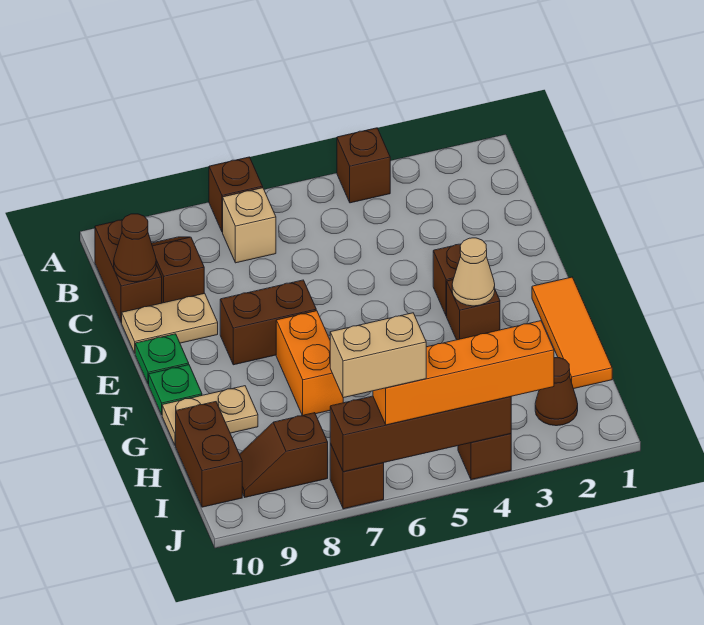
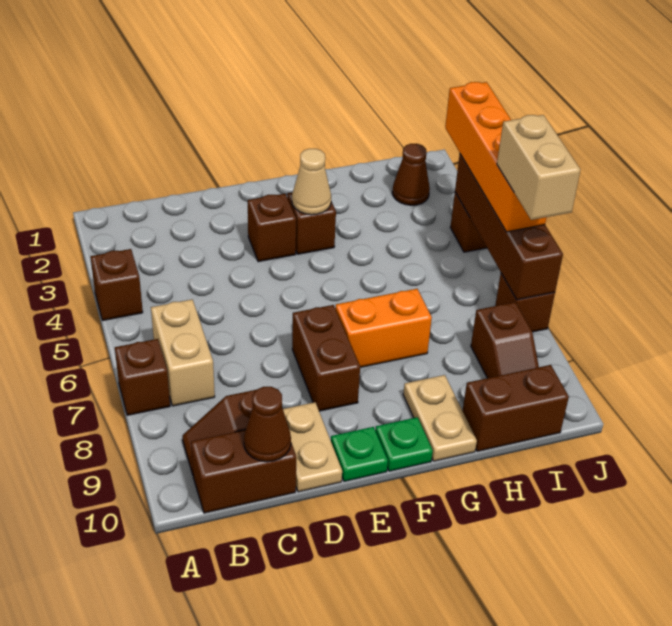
tan brick B7 level 1 -> tan brick B6:B7 level 1
orange tile F1:H1 level 1 -> none

